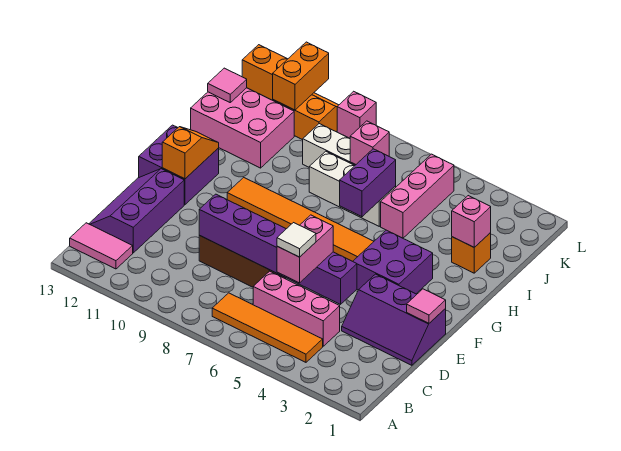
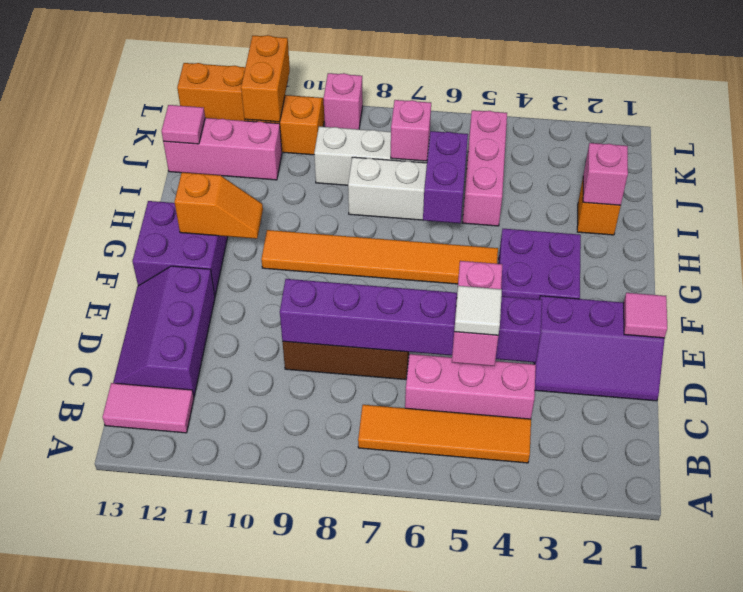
orange slope F12:G12 level 2 top F -> orange slope G11:G12 level 2 top 12
pink brick I11:J13 level 1 -> pink brick J11:J13 level 1

